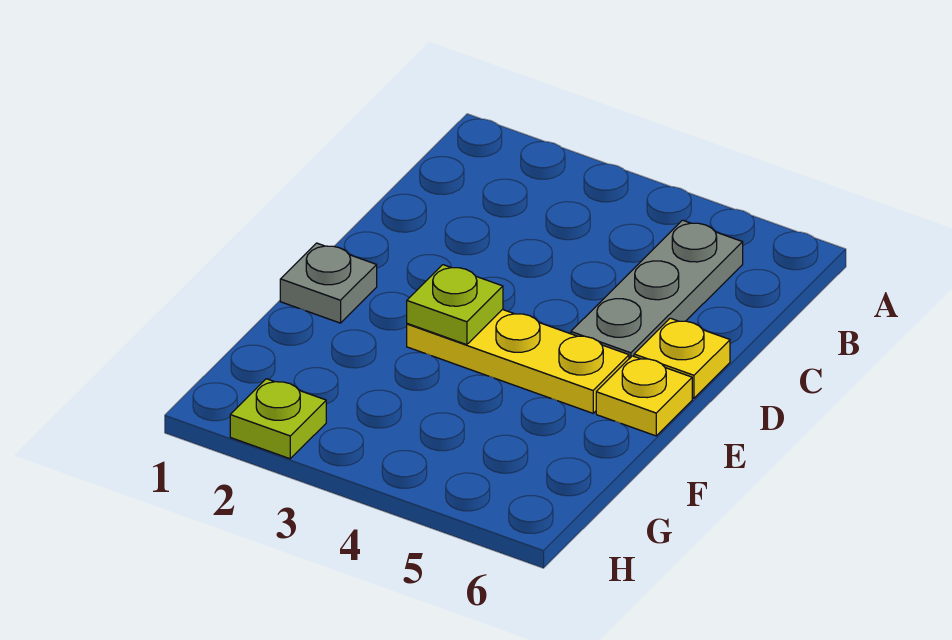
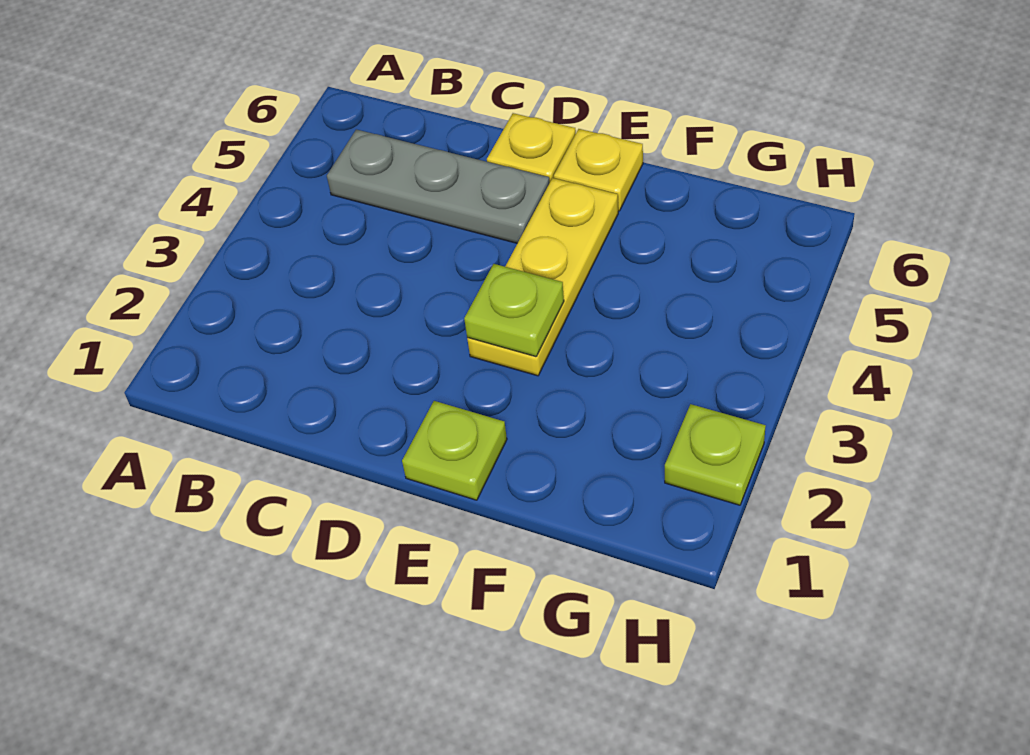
grey plate E1 level 1 -> lime plate E1 level 1

